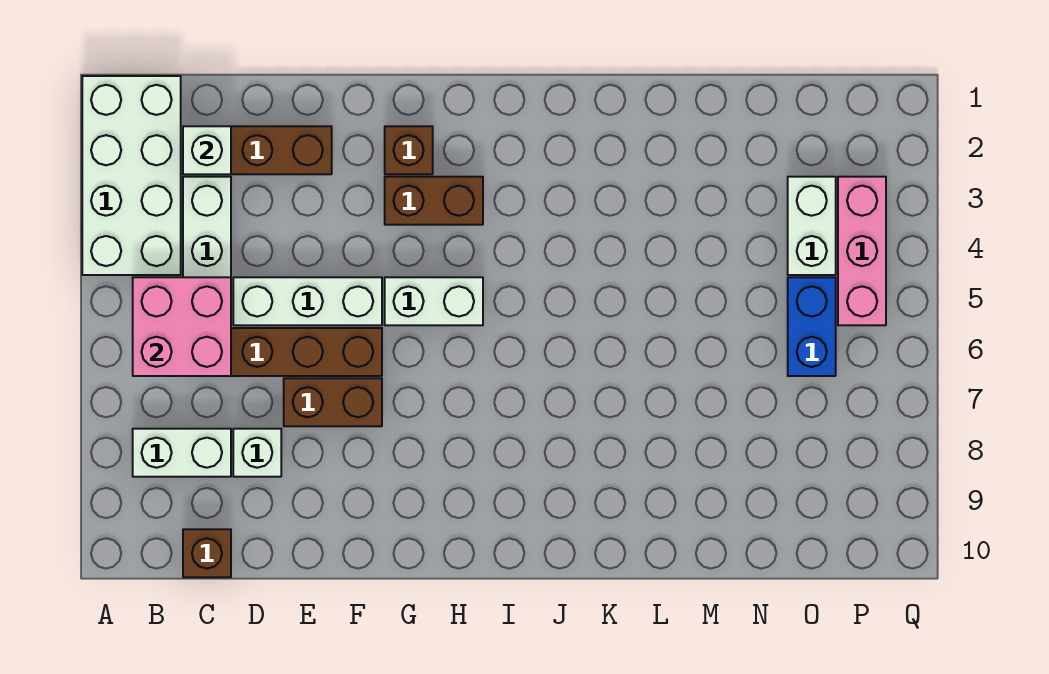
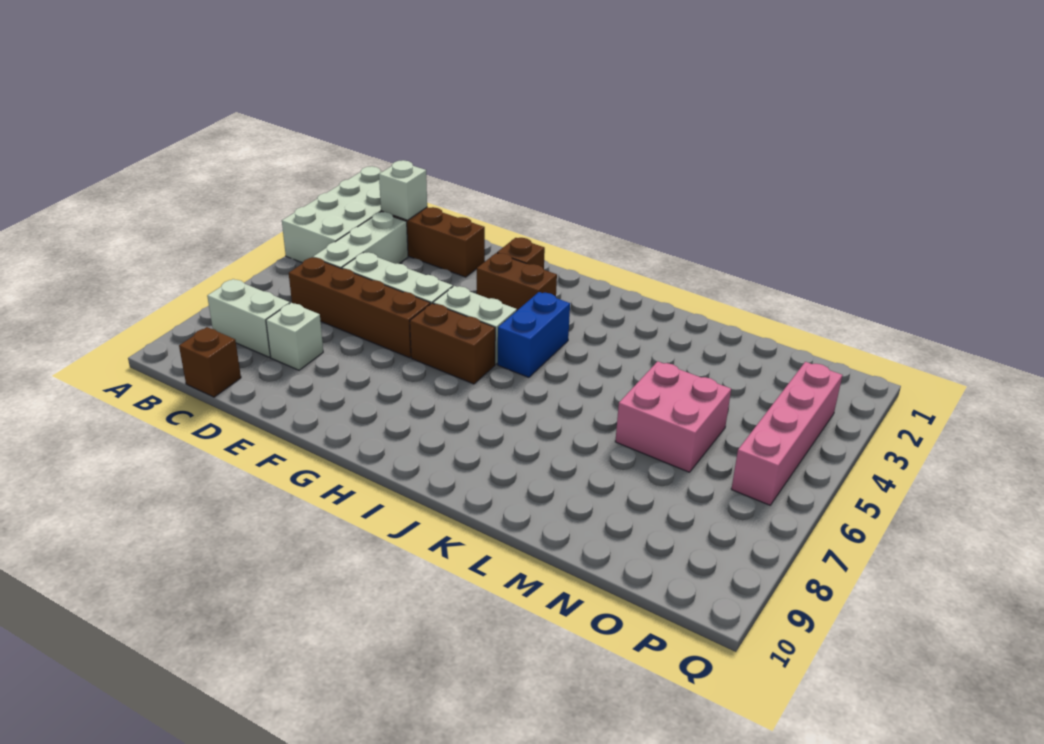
pink brick B5:C6 level 2 -> pink brick M5:N6 level 1
brown brick E7:F7 level 1 -> brown brick G6:H6 level 1
white brick O3:O4 level 1 -> none
blue brick O5:O6 level 1 -> blue brick I4:I5 level 1
pink brick P3:P5 level 1 -> pink brick P3:P6 level 1

